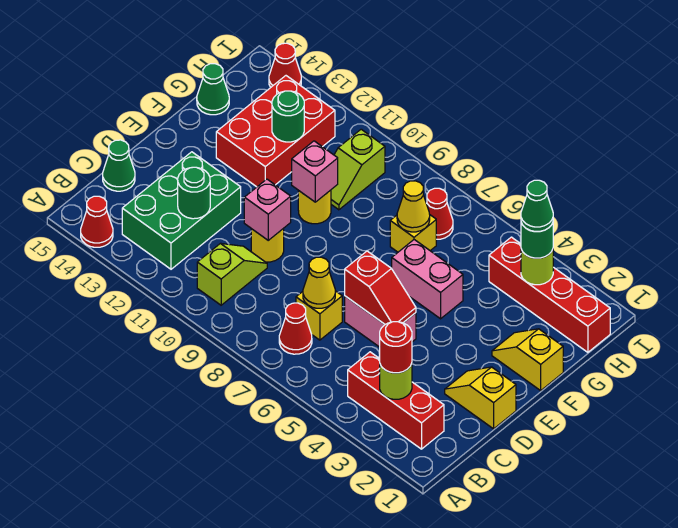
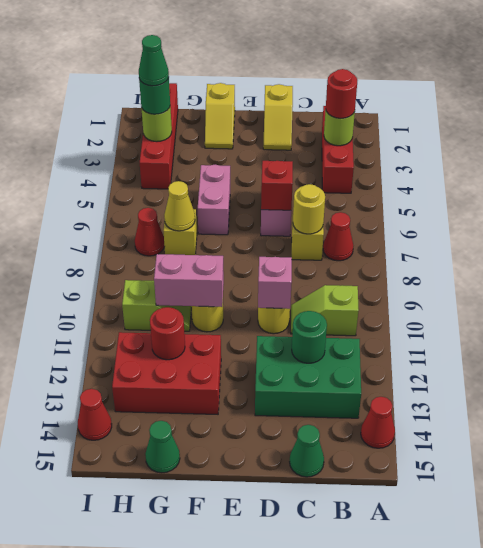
yellow cone C7 level 2 -> yellow round brick C7 level 2
pink brick F10 level 2 -> pink brick F10:G10 level 2
green round brick G12 level 2 -> red round brick G12 level 2

